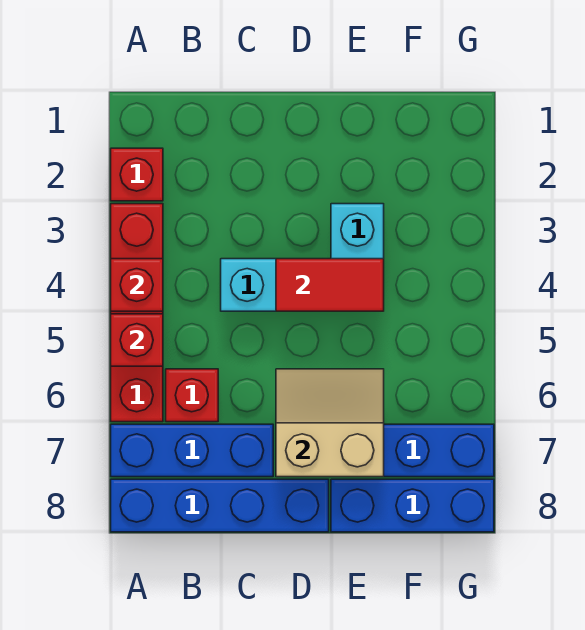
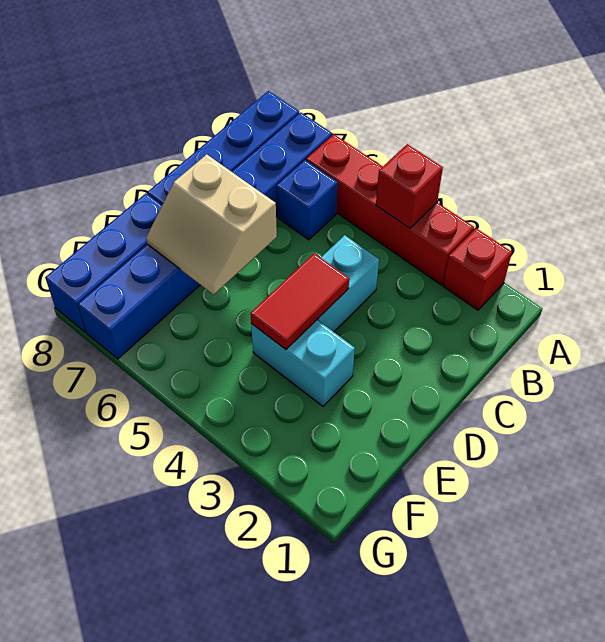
red brick A5 level 2 -> none
red brick B6 level 1 -> blue brick B6 level 1
tan slope D6:E7 level 2 top 7 -> tan slope D6:E7 level 2 top D

